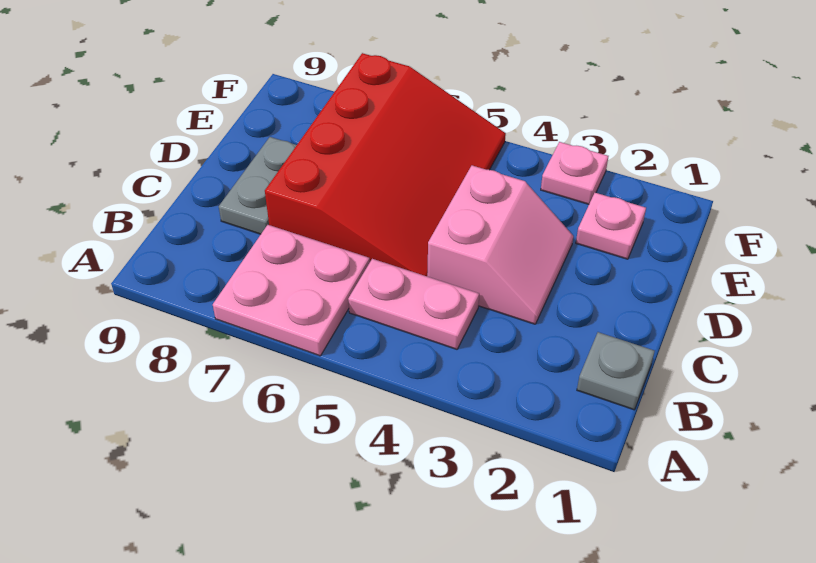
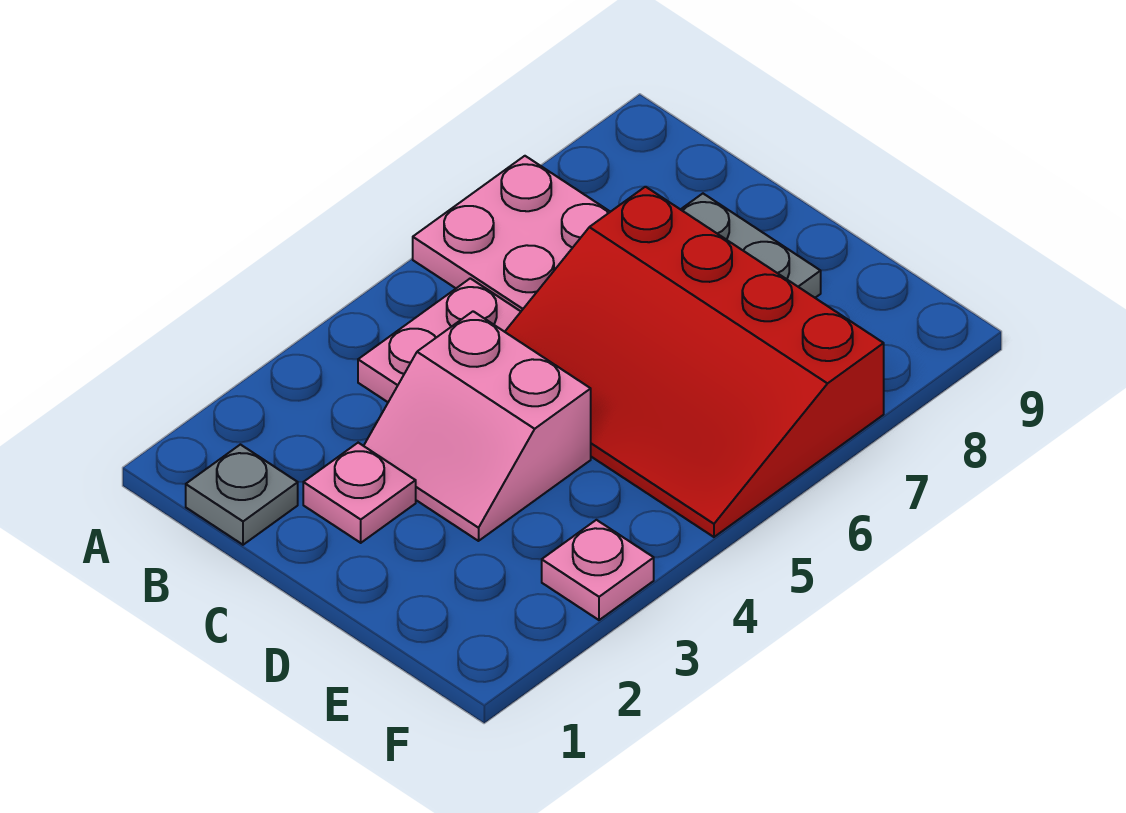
pink plate E2 level 1 -> pink plate C2 level 1

